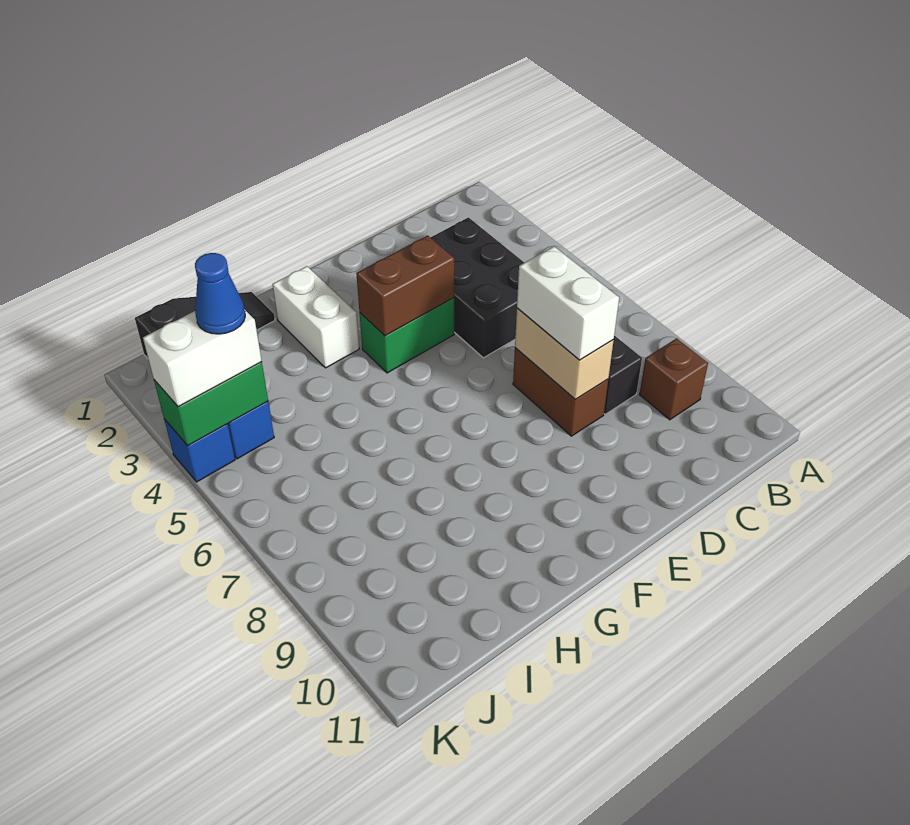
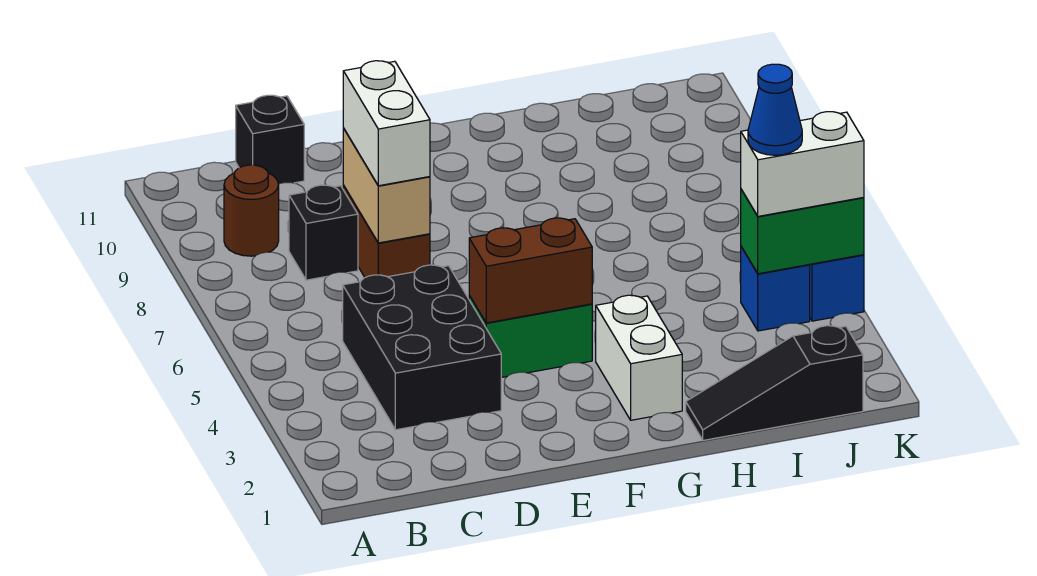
brown brick B9 level 1 -> brown round brick B9 level 1
none -> black brick C11 level 1

